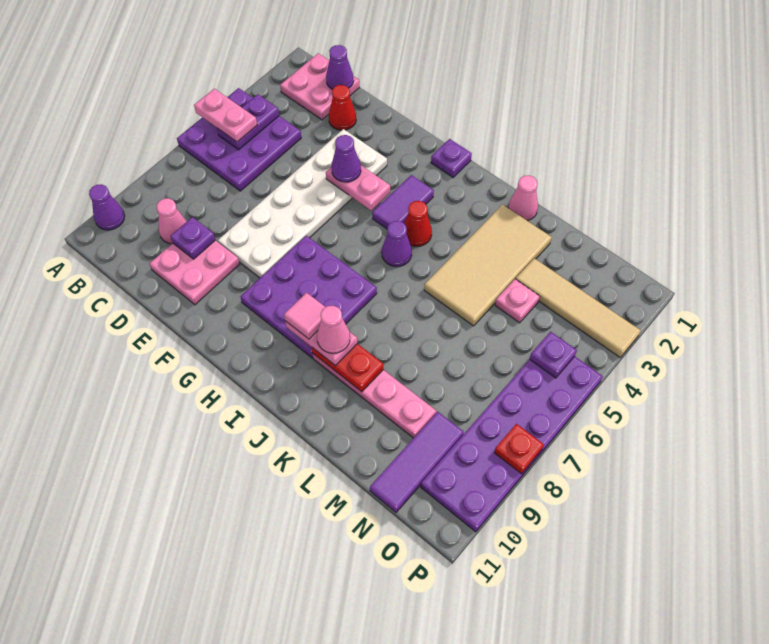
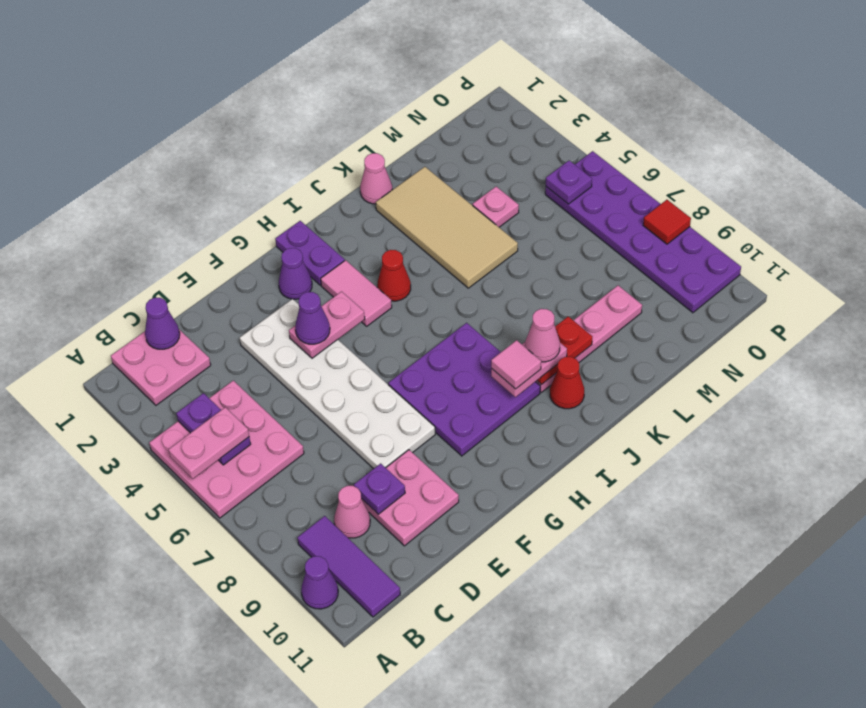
purple plate A4:C6 level 1 -> pink plate A4:C6 level 1
red cone D2 level 1 -> red cone J10 level 1
purple plate H1 level 1 -> purple plate H1:H2 level 1
purple tile H3:H4 level 1 -> pink tile H3:H4 level 1
purple cone I5 level 1 -> purple cone G2 level 1
tan tile M3:P3 level 1 -> none
purple tile N9:N11 level 1 -> purple tile B9:B11 level 1
red plate P8 level 2 -> red tile P8 level 2

